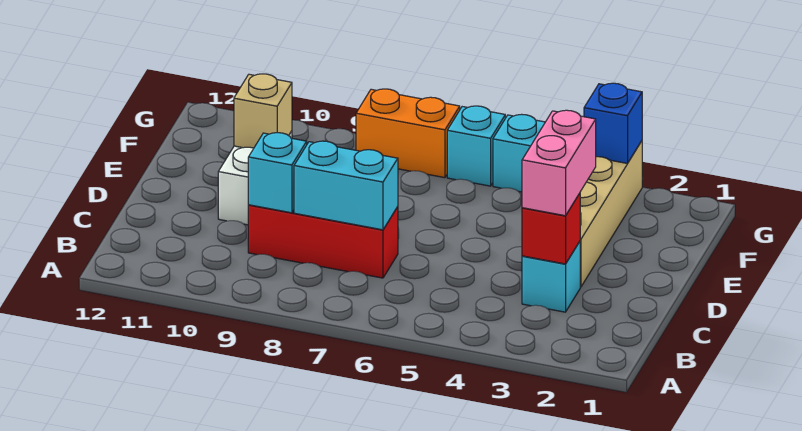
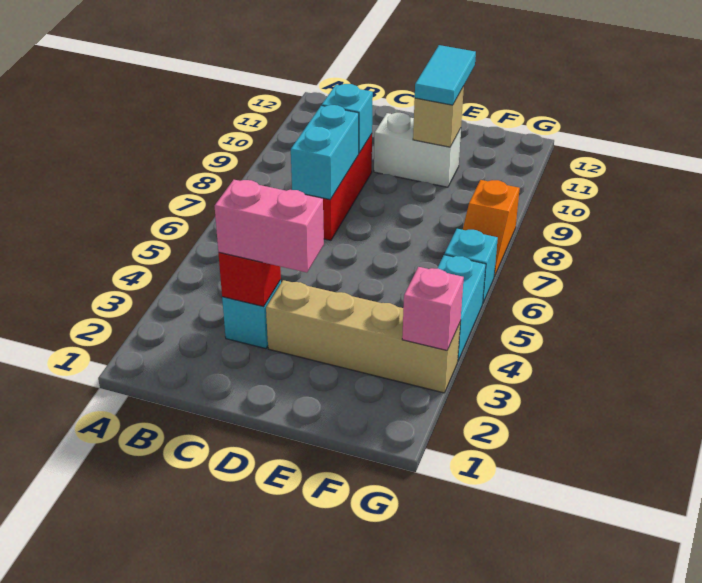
none -> cyan tile E10:E11 level 3
blue brick G3 level 2 -> pink brick G3 level 2
orange brick G7:G8 level 1 -> orange slope G7:G8 level 1 top 8

